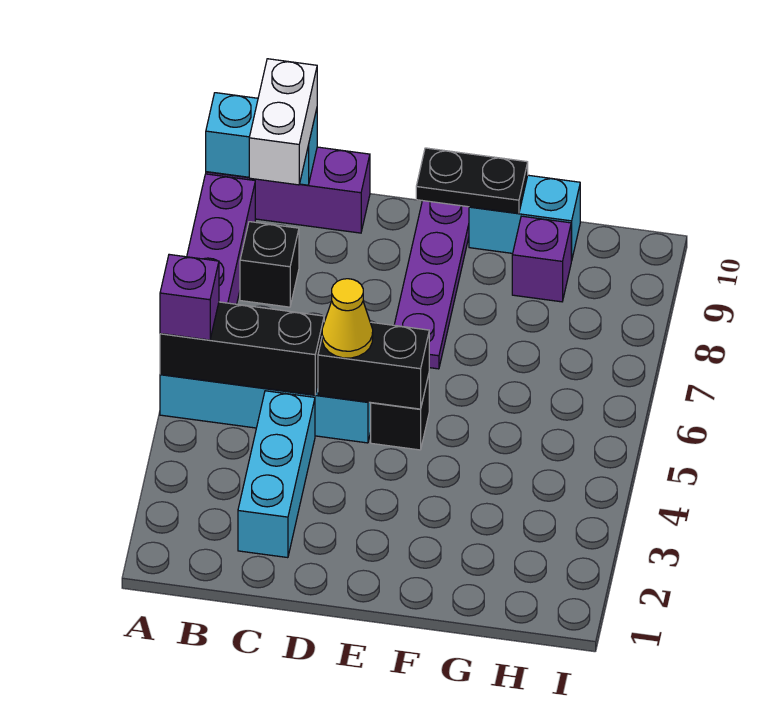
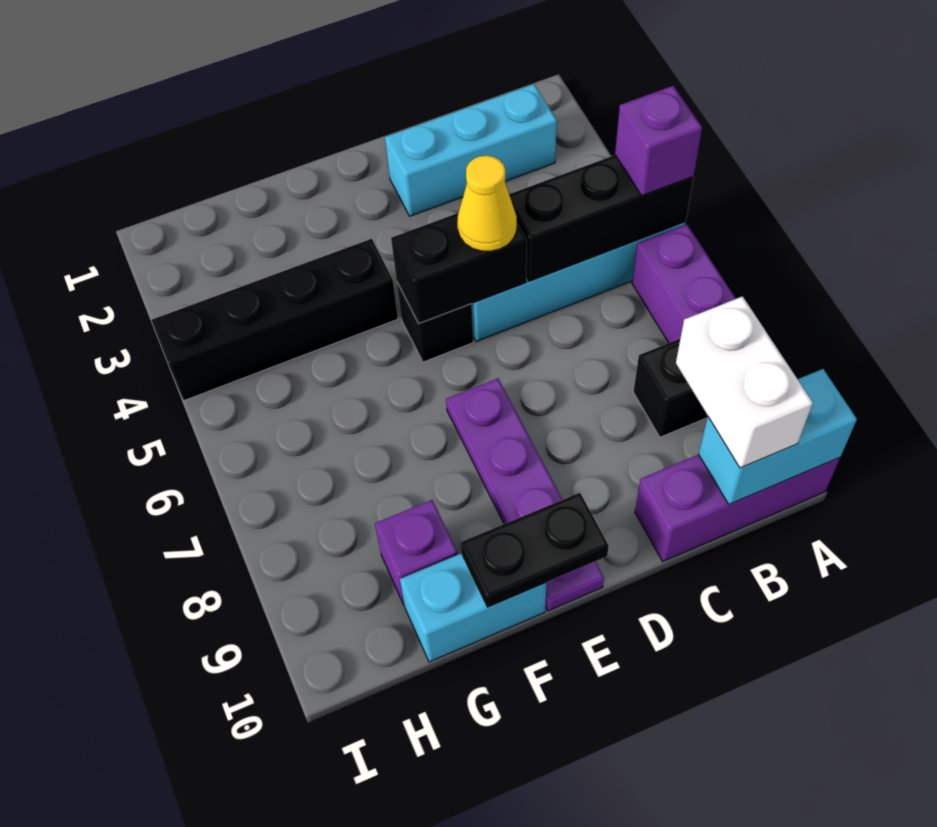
cyan brick C2:C4 level 1 -> cyan brick B2:D2 level 1
none -> black brick F4:I4 level 1

